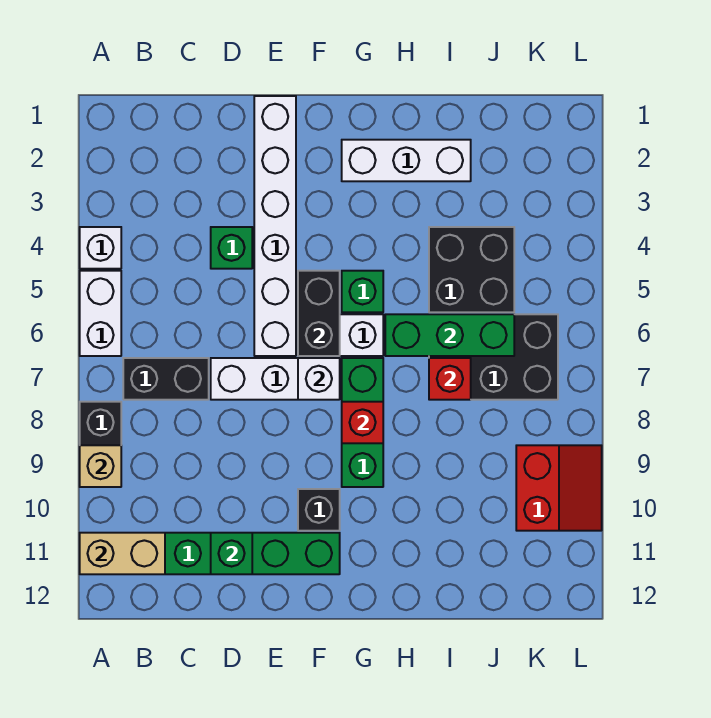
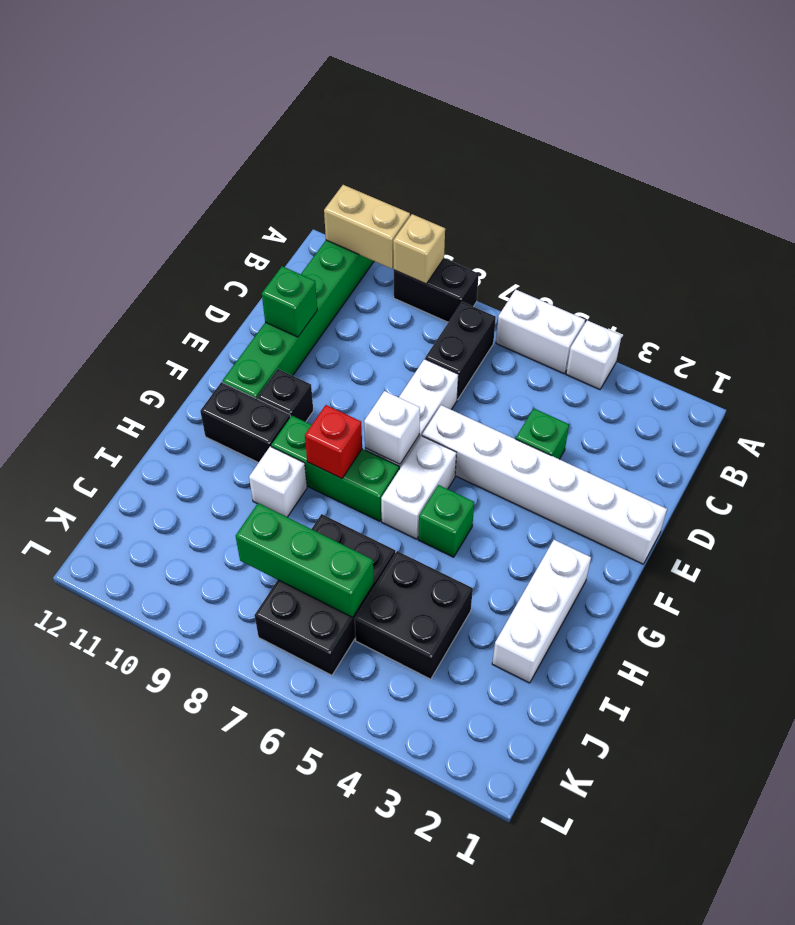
tan brick A11:B11 level 2 -> tan brick A10:A11 level 2
black brick F5:F6 level 2 -> black brick G10:G11 level 1
green brick H6:J6 level 2 -> green brick J6:J8 level 2
none -> white brick H9 level 1
red brick I7 level 2 -> none
red slope K9:L10 level 1 top K -> none

